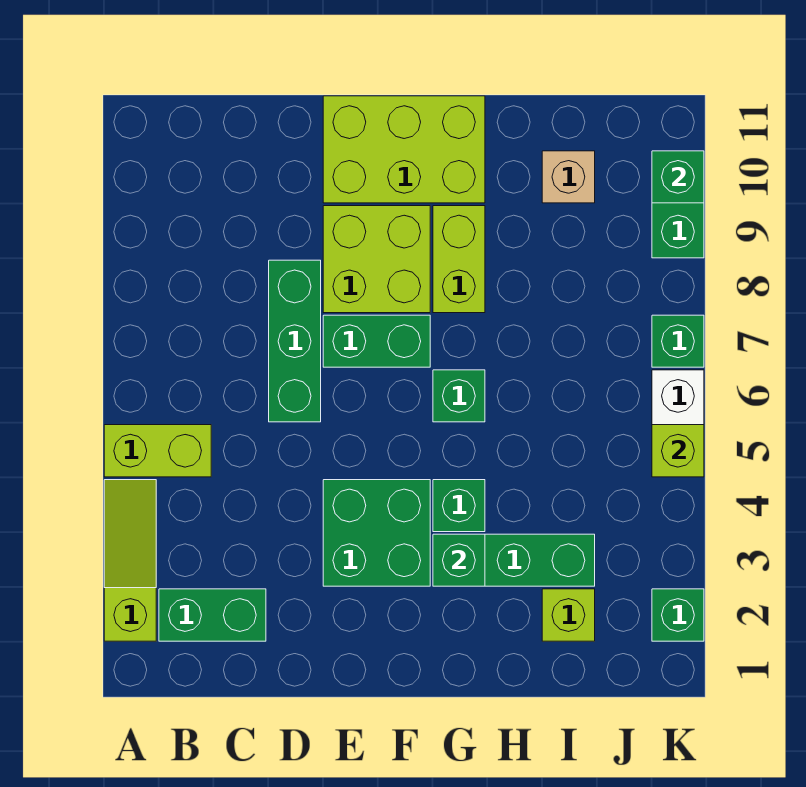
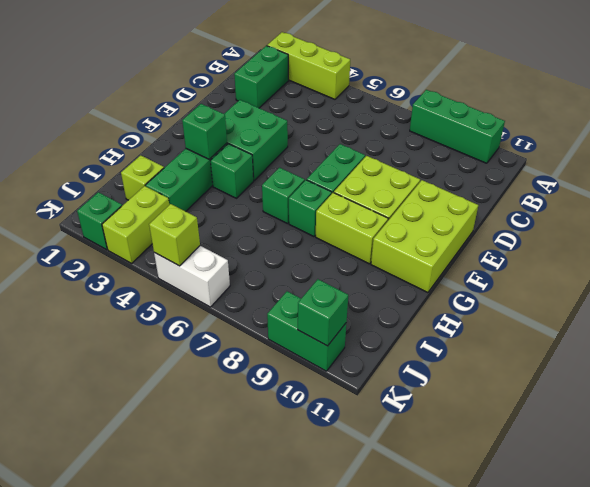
lime slope A2:A4 level 1 top 2 -> lime brick A2:A4 level 1
lime brick A5:B5 level 1 -> lime brick J3:K3 level 1
green brick D6:D8 level 1 -> green brick A8:A10 level 1
tan brick I10 level 1 -> none
green brick K7 level 1 -> green brick G7 level 1

